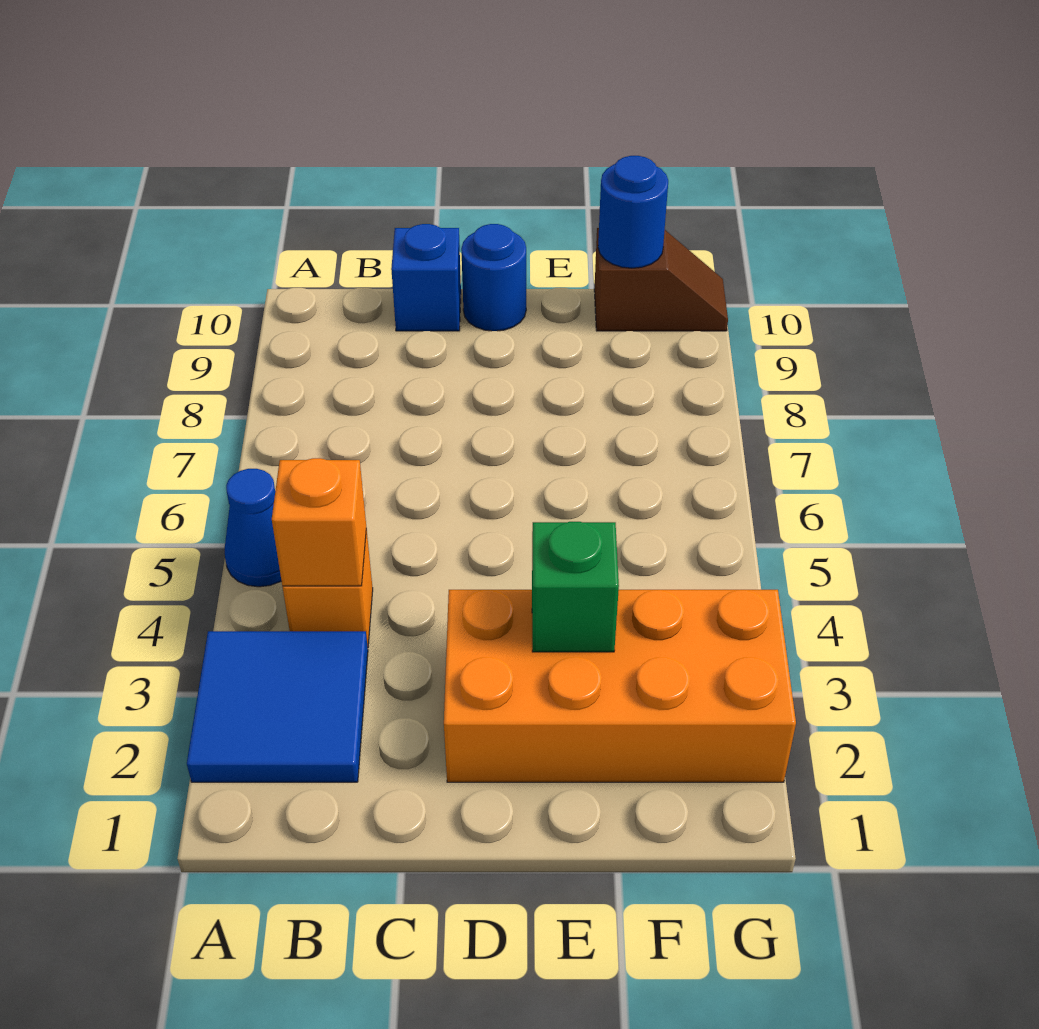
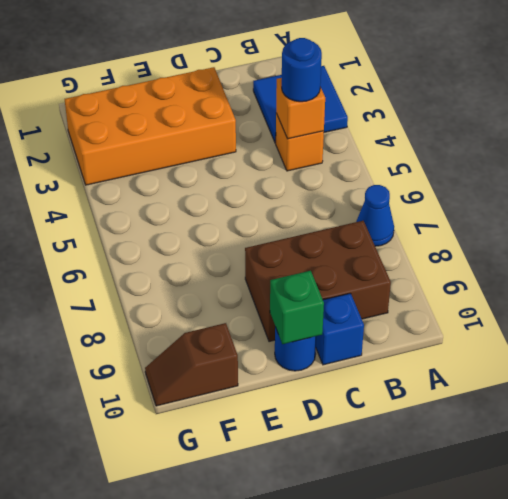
blue cone A5 level 1 -> blue cone A7 level 1
none -> brown brick B8:D9 level 1
green brick E3 level 2 -> green brick D10 level 2
blue round brick F10 level 2 -> blue round brick B4 level 3

